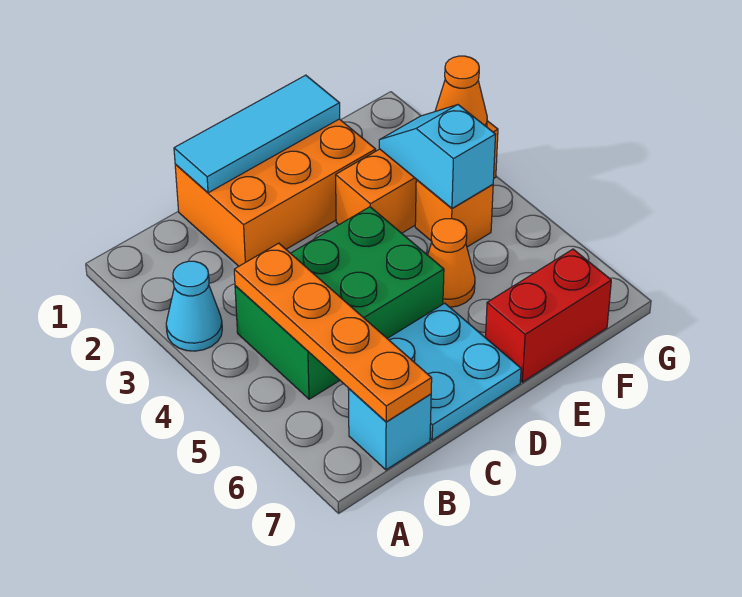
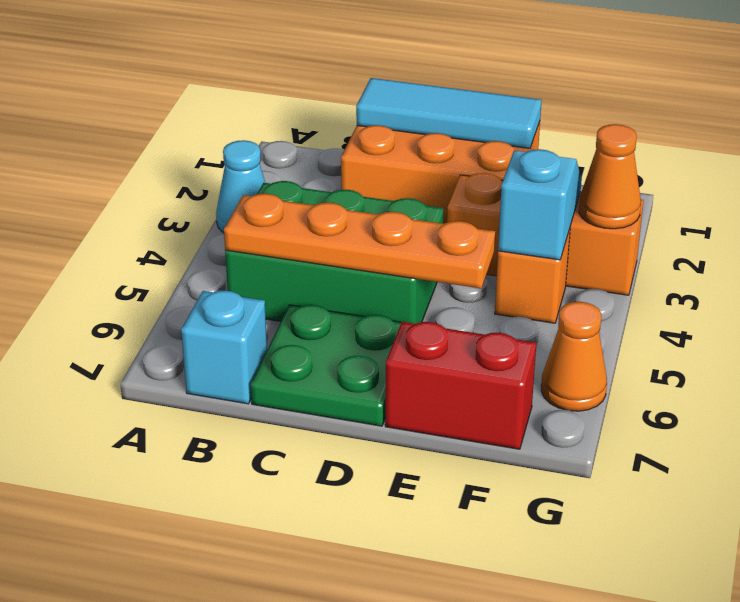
orange plate B4:B7 level 2 -> orange plate B5:E5 level 2
cyan plate C6:D7 level 1 -> green plate C6:D7 level 1
orange cone E5 level 1 -> orange cone G6 level 1

